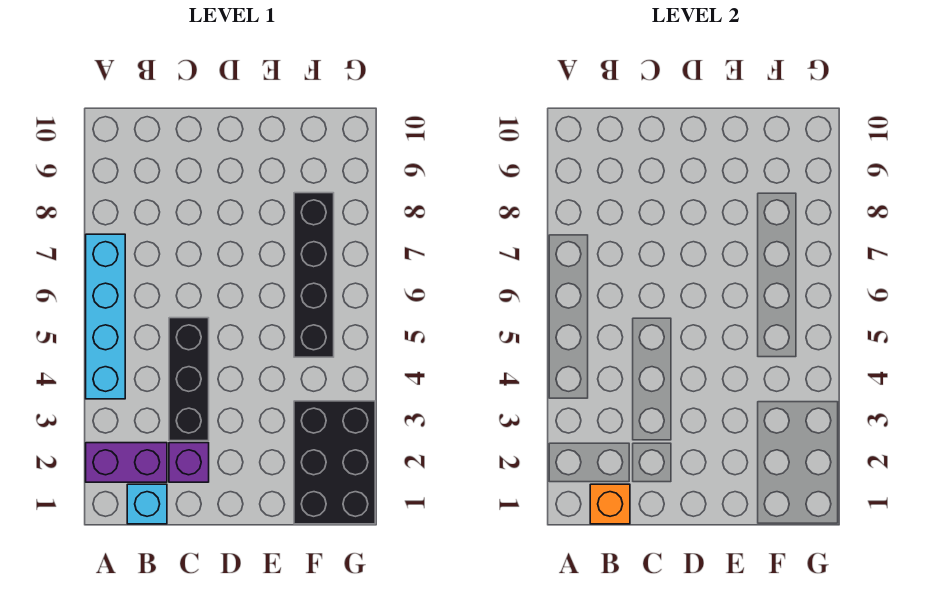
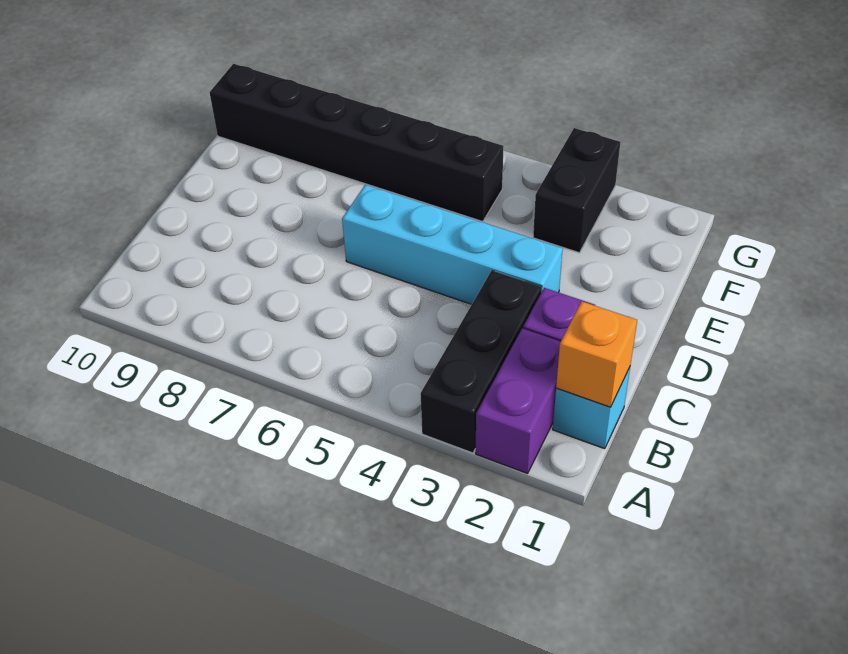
cyan brick A4:A7 level 1 -> cyan brick D3:D6 level 1
black brick C3:C5 level 1 -> black brick A3:C3 level 1
black brick F1:G3 level 1 -> black brick F3:G3 level 1
black brick F5:F8 level 1 -> black brick F5:F10 level 1

